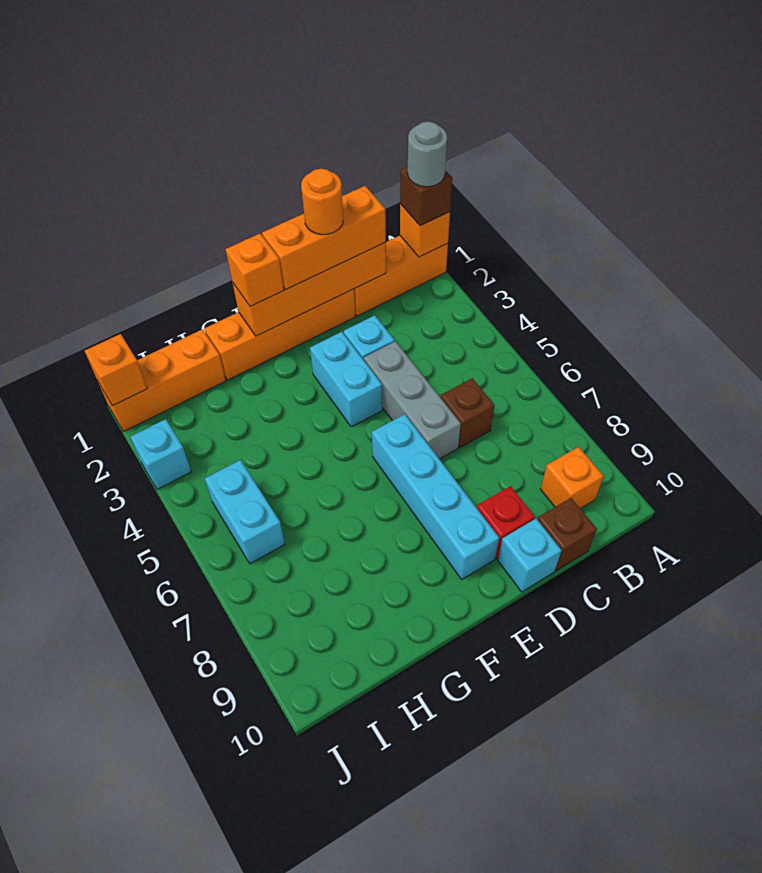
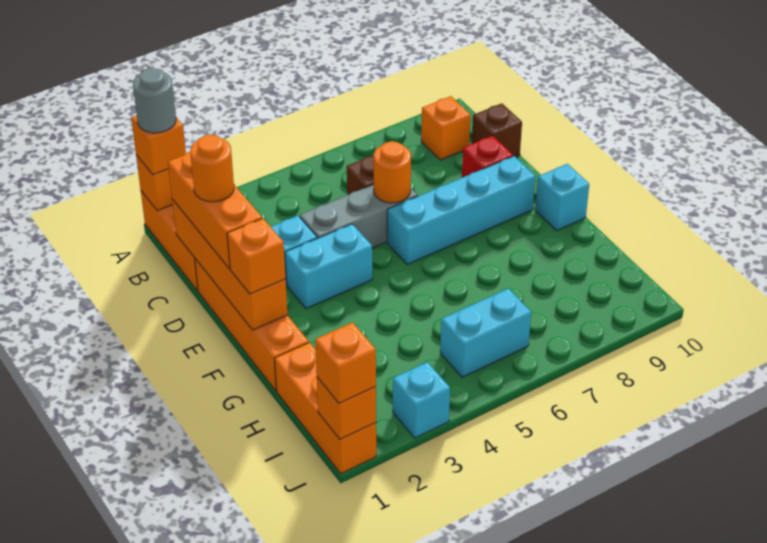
brown brick A1 level 3 -> orange brick A1 level 3
none -> orange round brick D6 level 2
cyan brick D10 level 1 -> cyan brick F10 level 1
none -> orange brick J1 level 3

